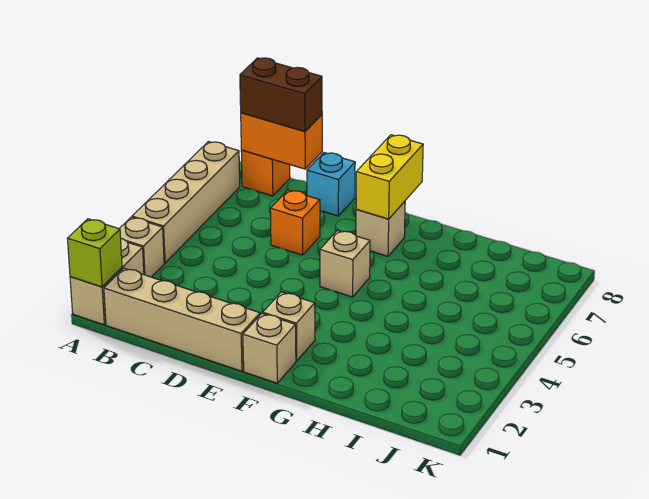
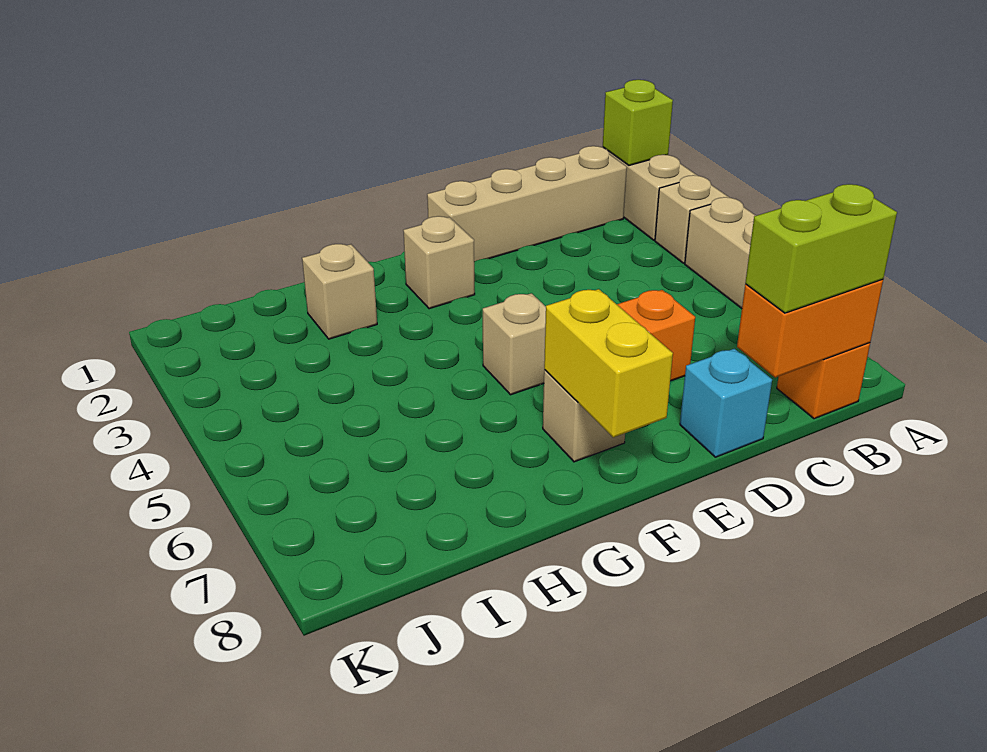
brown brick B8:C8 level 3 -> lime brick B8:C8 level 3
tan brick F1 level 1 -> tan brick H2 level 1

